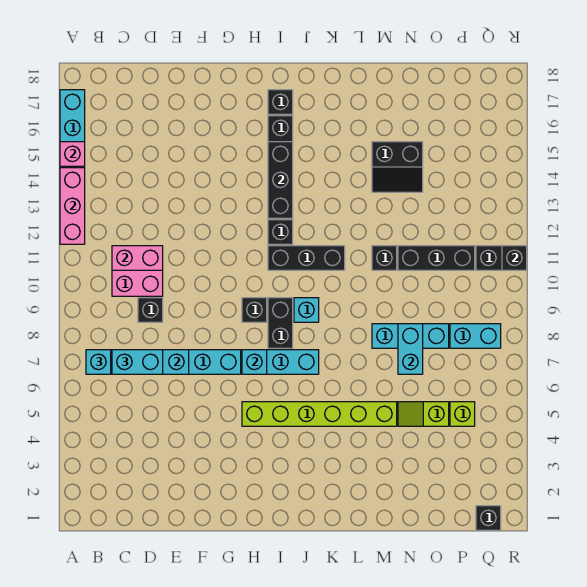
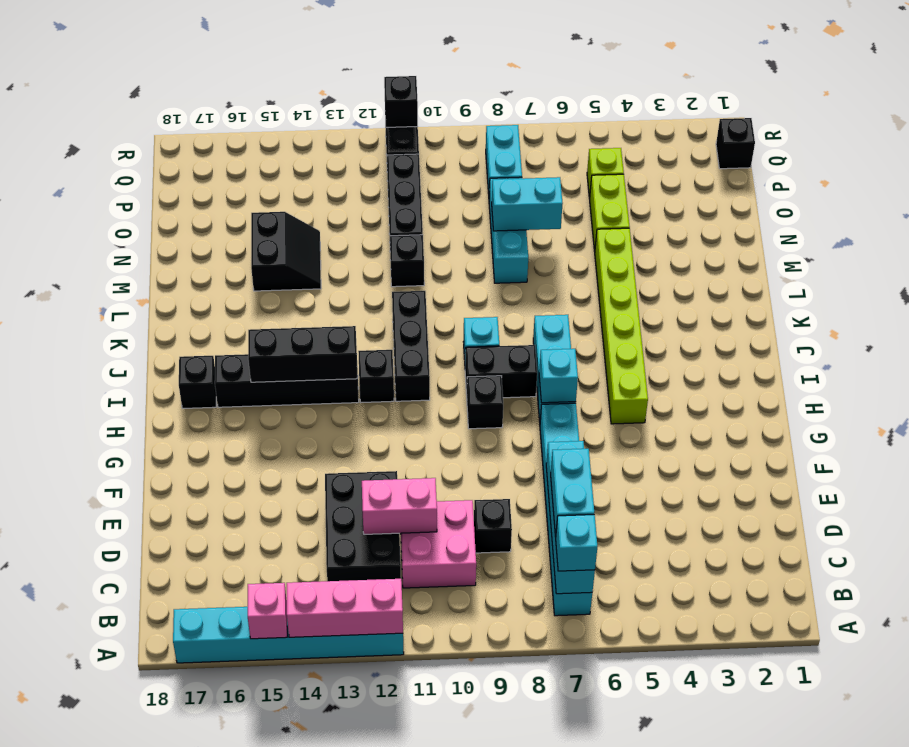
pink brick C11:D11 level 2 -> pink brick D11:D12 level 2
none -> black brick C12:E13 level 1
lime slope N5:O5 level 1 top O -> lime brick N5:O5 level 1

